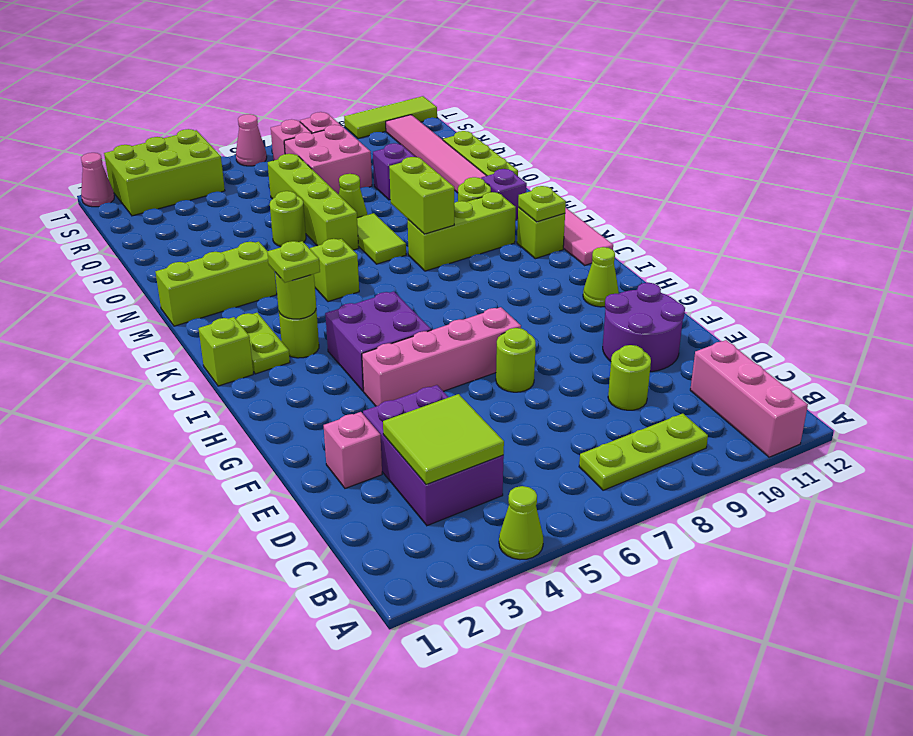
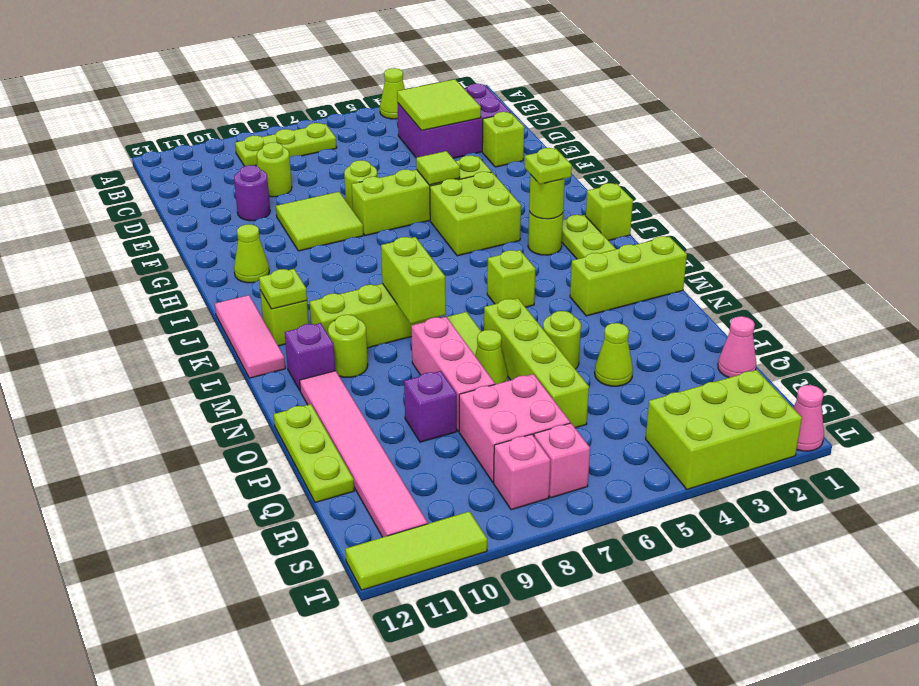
pink brick A11:C11 level 1 -> pink brick N8:P8 level 1
purple brick C3:E4 level 1 -> purple brick C2:D4 level 1
pink brick E2 level 1 -> lime brick E2 level 1
purple round brick E10:F11 level 1 -> purple round brick E10 level 1
none -> lime tile F8:G9 level 1
pink brick G4:G7 level 1 -> lime brick G4:G7 level 1
none -> lime tile G5 level 2
purple brick H4:I5 level 1 -> lime brick H4:I5 level 1
none -> lime cone P4 level 1
pink cone T6 level 1 -> pink cone Q1 level 1

